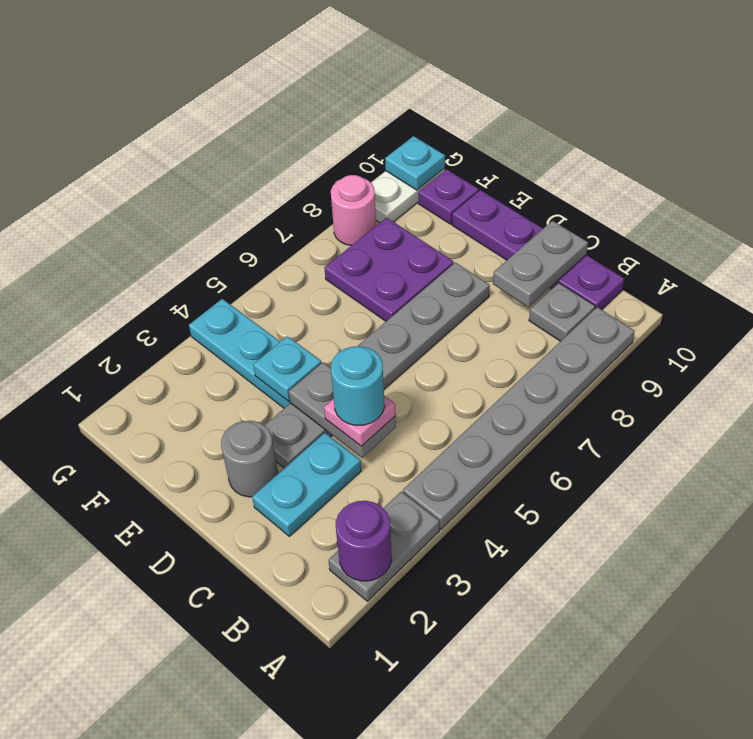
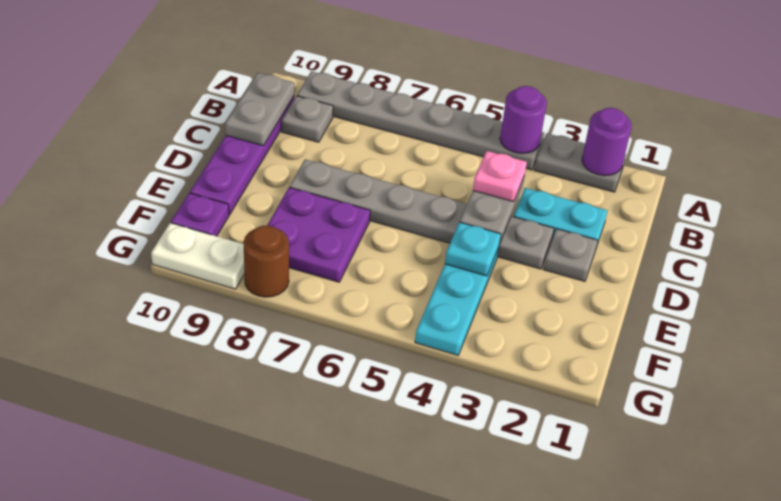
none -> purple round brick A4 level 2
cyan round brick C4 level 4 -> none
grey plate C9:C10 level 2 -> grey plate B10:C10 level 2
grey round brick D2 level 1 -> grey plate D2 level 1
pink round brick G8 level 1 -> brown round brick G8 level 1
cyan plate G10 level 2 -> none

